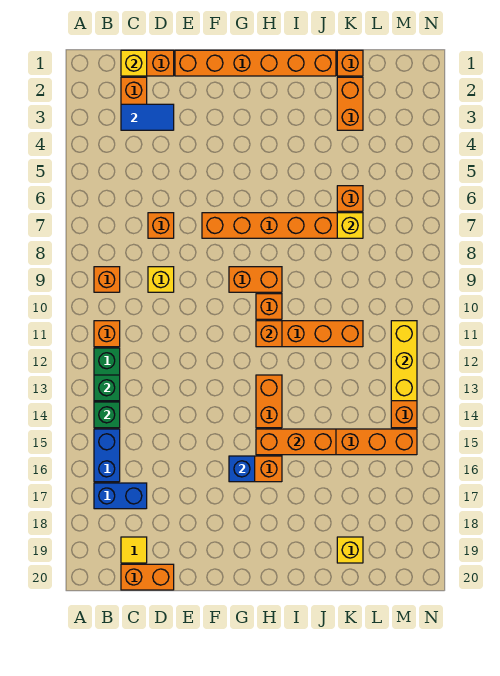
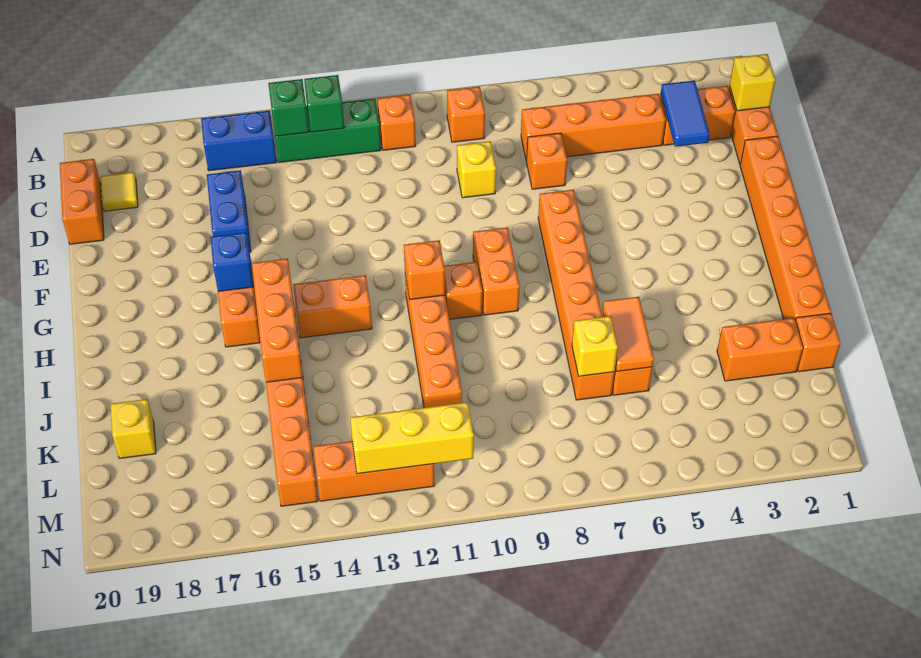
blue brick B17:C17 level 1 -> blue brick D16:E16 level 1
none -> orange brick C4:C7 level 1
none -> orange tile J6:K6 level 2

